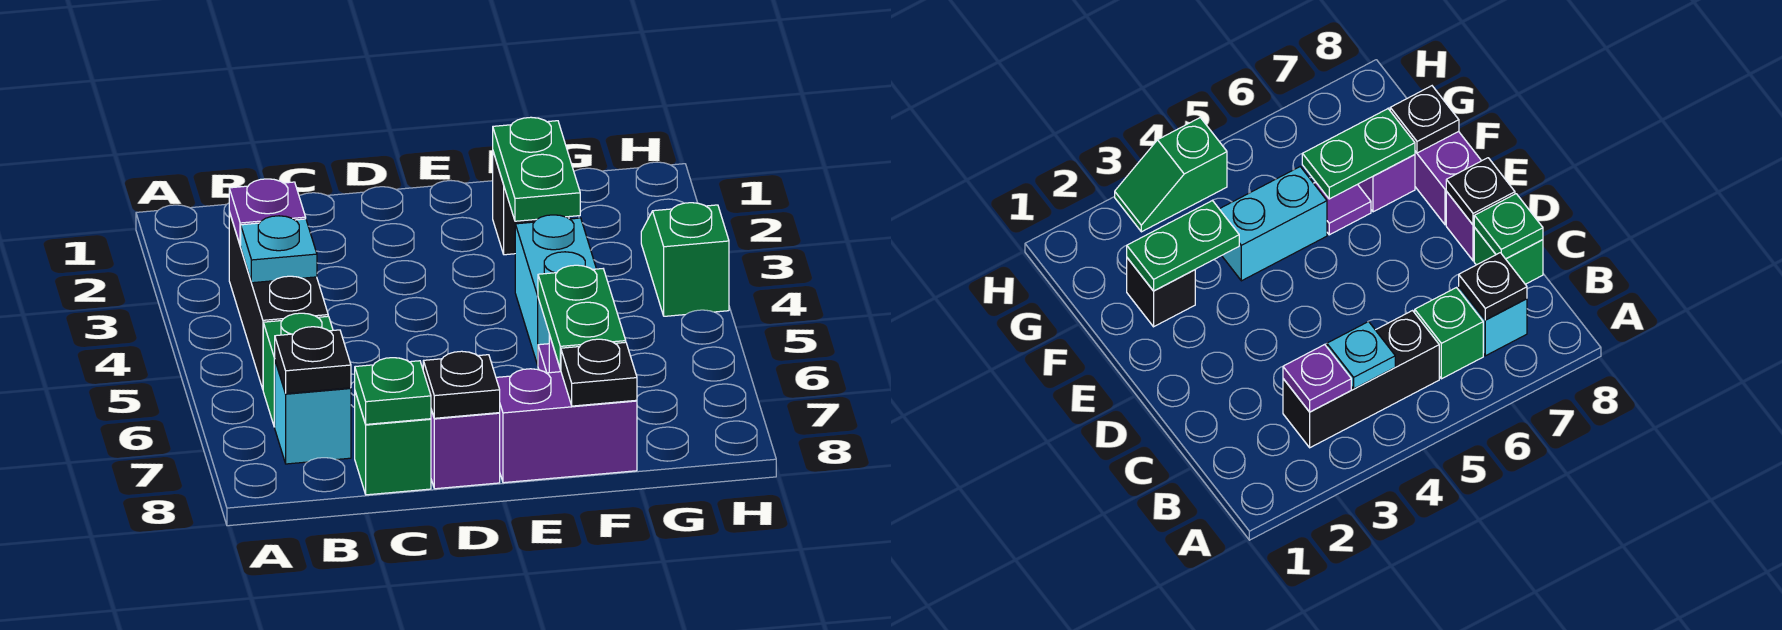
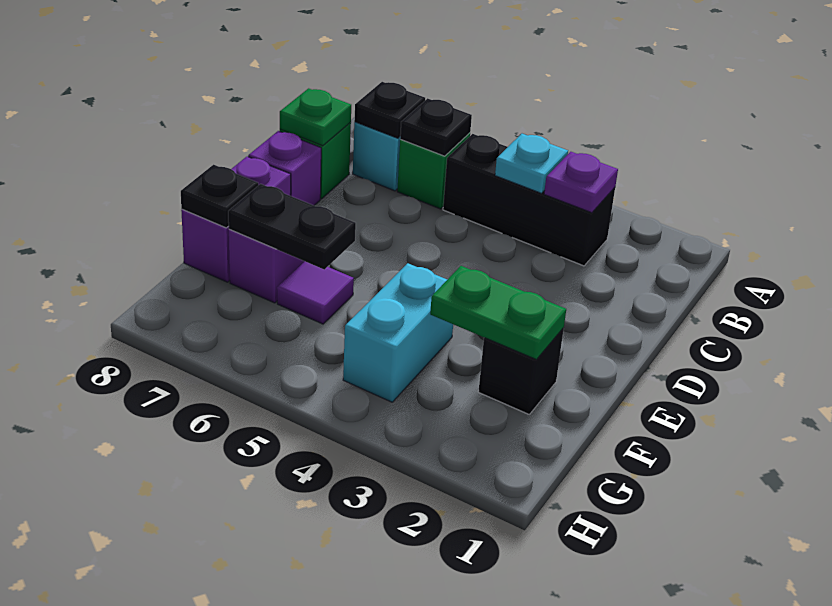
black plate D8 level 2 -> black plate B6 level 2
cyan brick F4:F5 level 1 -> cyan brick F4:G4 level 1
green plate F6:F7 level 2 -> black plate F6:F7 level 2
green slope H3:H4 level 1 top 4 -> none

